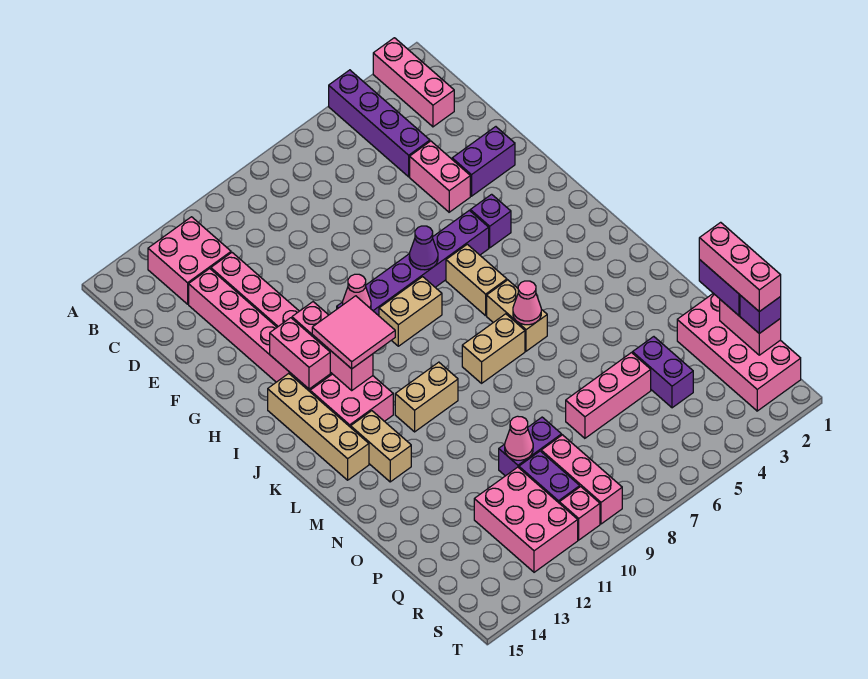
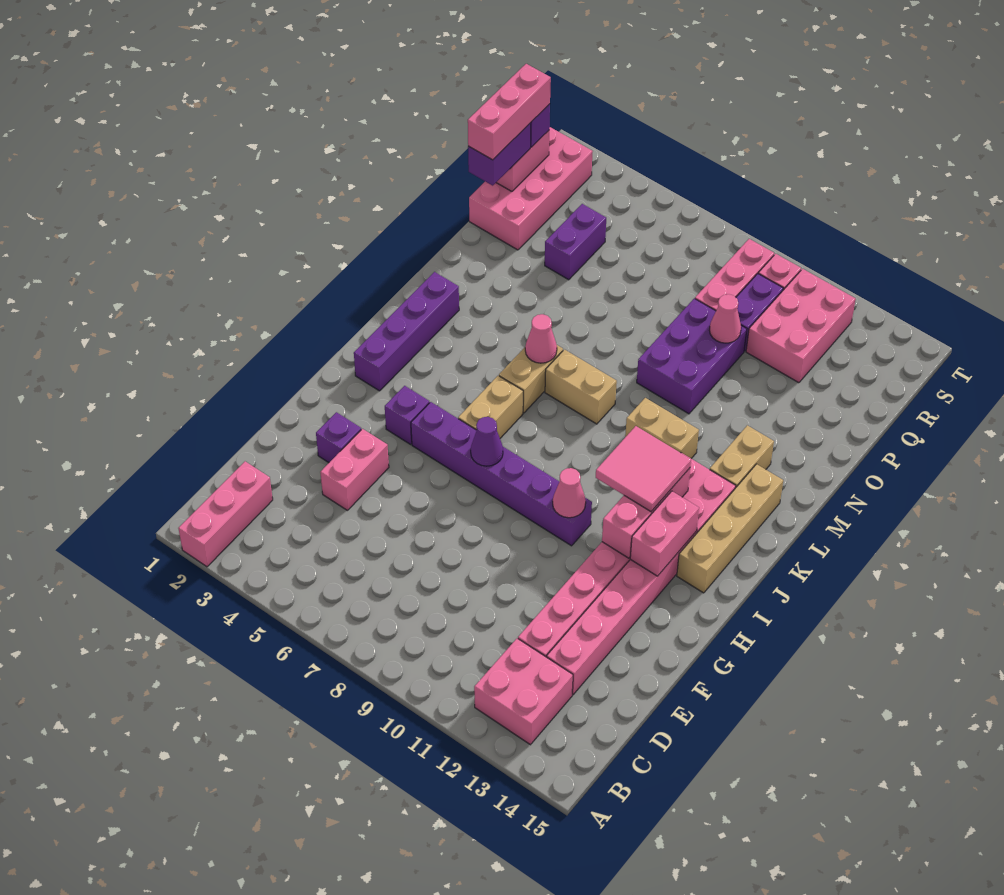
purple brick A4:D4 level 1 -> purple brick I2:L2 level 1
purple brick F2:F3 level 1 -> purple brick F3 level 1
tan brick I8:I9 level 1 -> none
pink brick P5:P7 level 1 -> none
purple brick P9:P10 level 1 -> purple brick N9:P10 level 1

